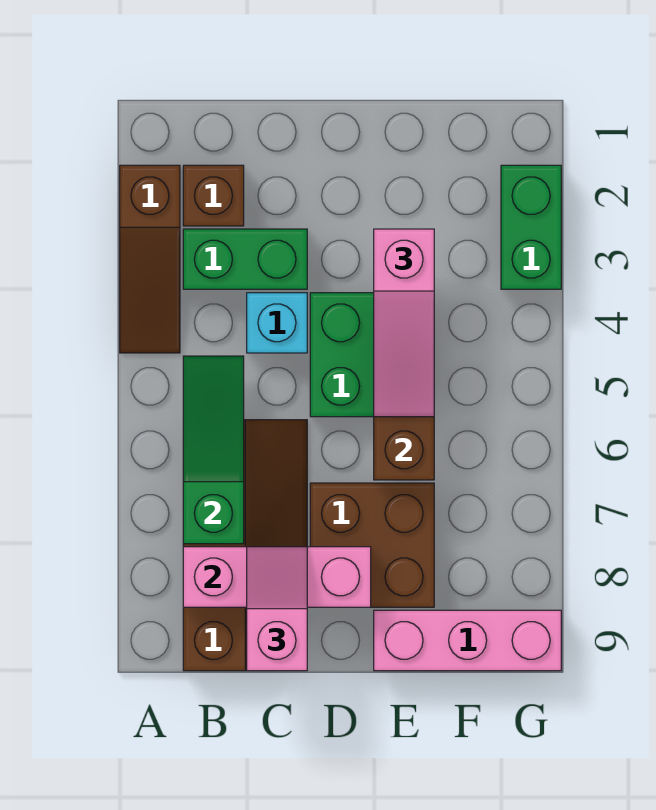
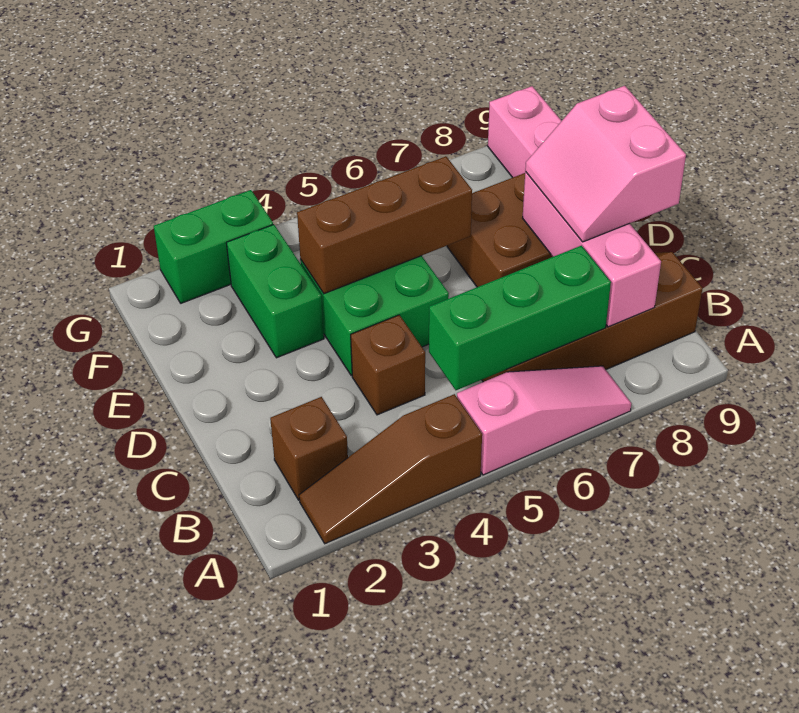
brown slope A2:A4 level 1 top 2 -> brown slope A2:A4 level 1 top 4
green brick B3:C3 level 1 -> green brick E3:F3 level 1
green slope B5:B7 level 2 top 7 -> green brick B5:B7 level 2
cyan brick C4 level 1 -> brown brick C4 level 1
pink slope C8:C9 level 3 top 9 -> pink slope C8:D9 level 3 top 9
pink slope E3:E5 level 3 top 3 -> pink slope A5:A7 level 1 top 5

